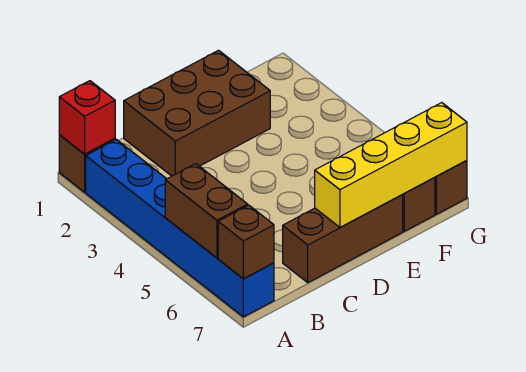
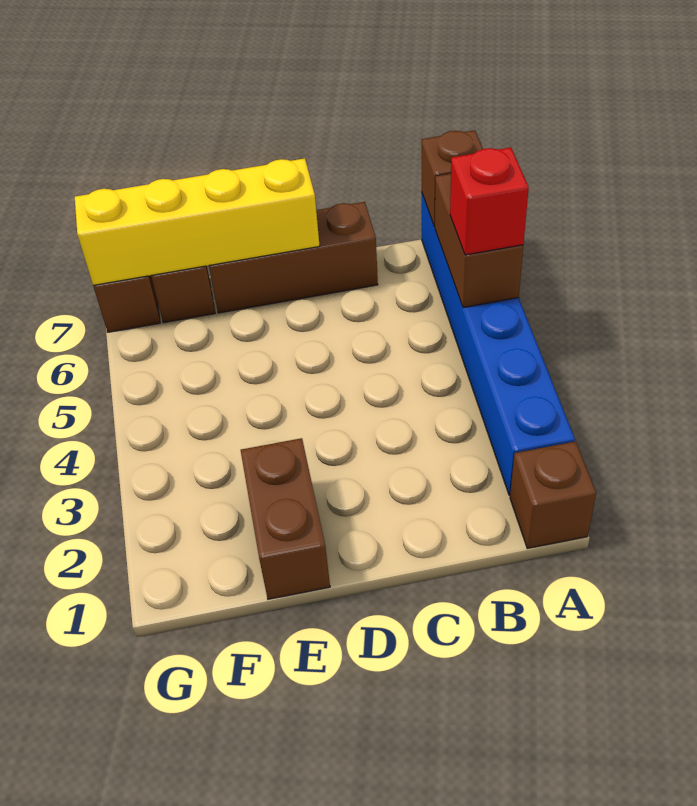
red brick A1 level 2 -> red brick A5 level 3
brown brick C1:E2 level 1 -> brown brick E1:E2 level 1

